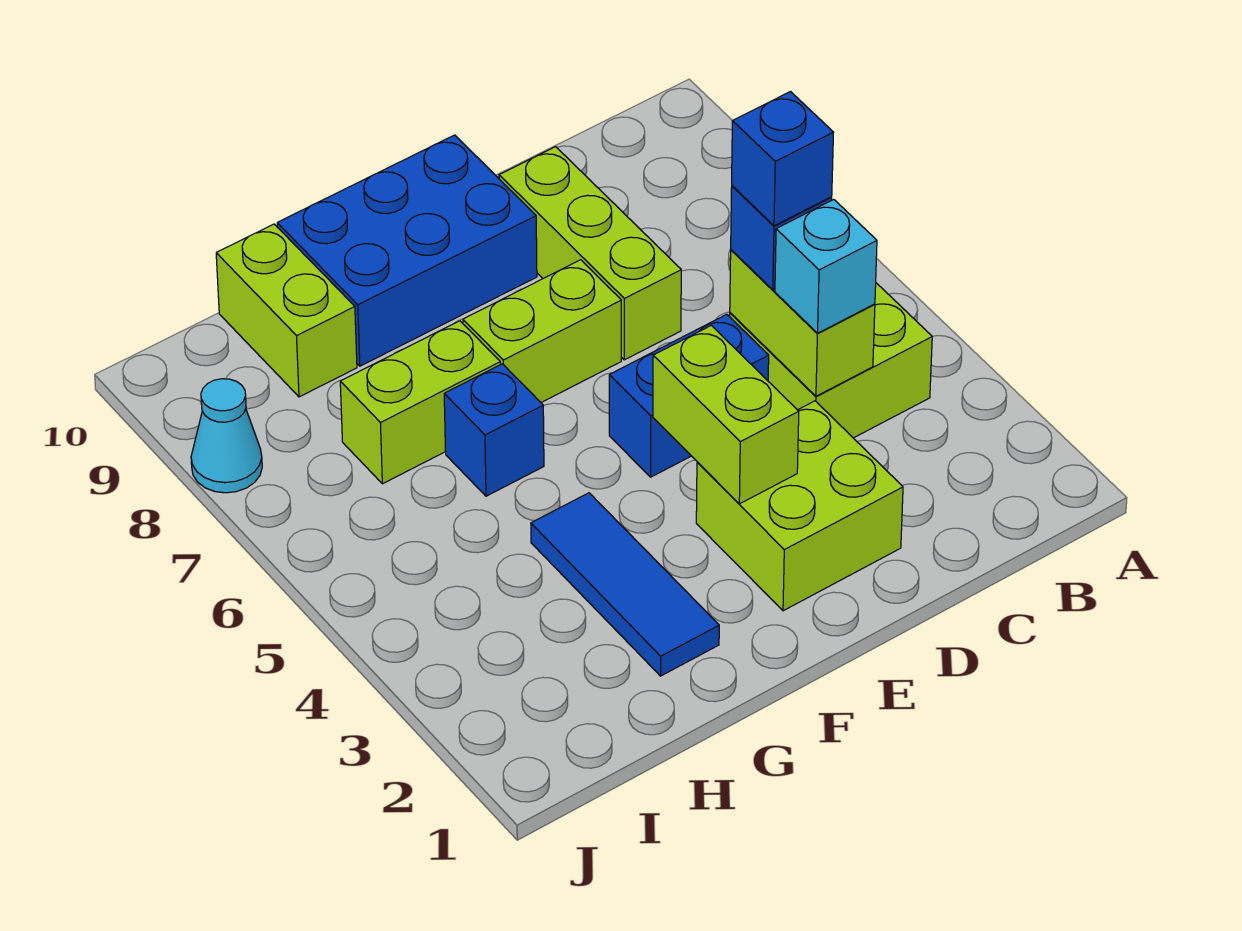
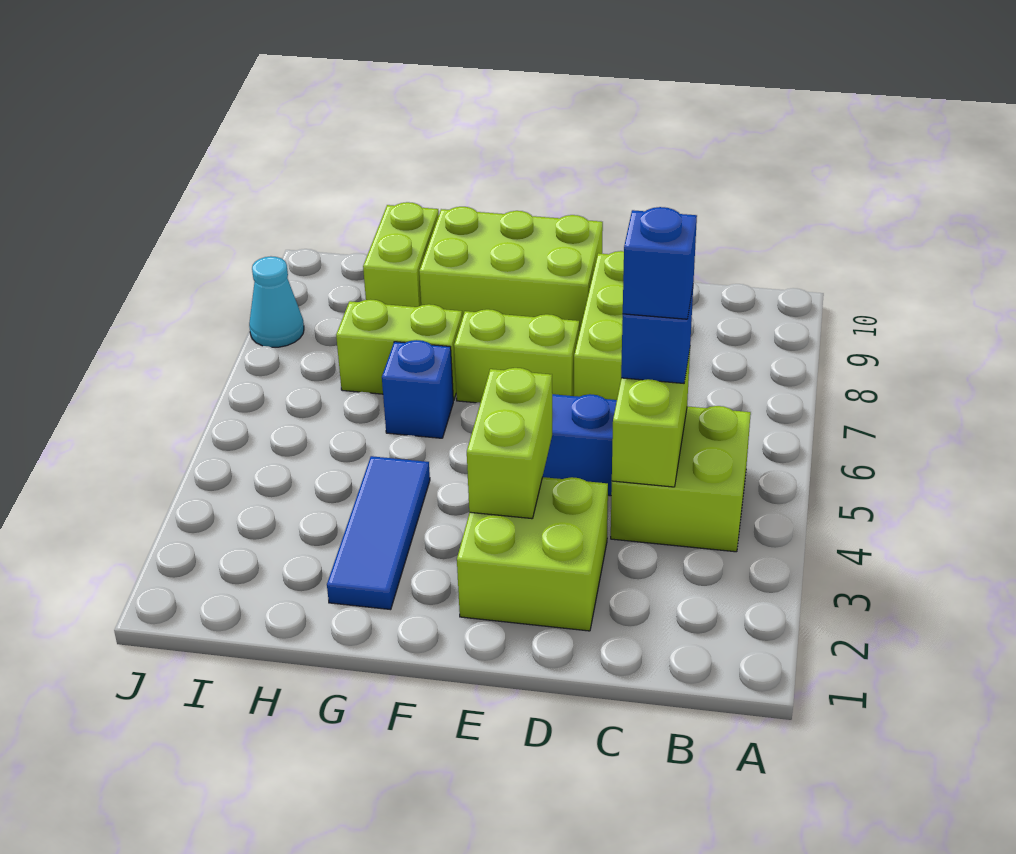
cyan brick C4 level 3 -> none
blue brick E9:G10 level 1 -> lime brick E9:G10 level 1

